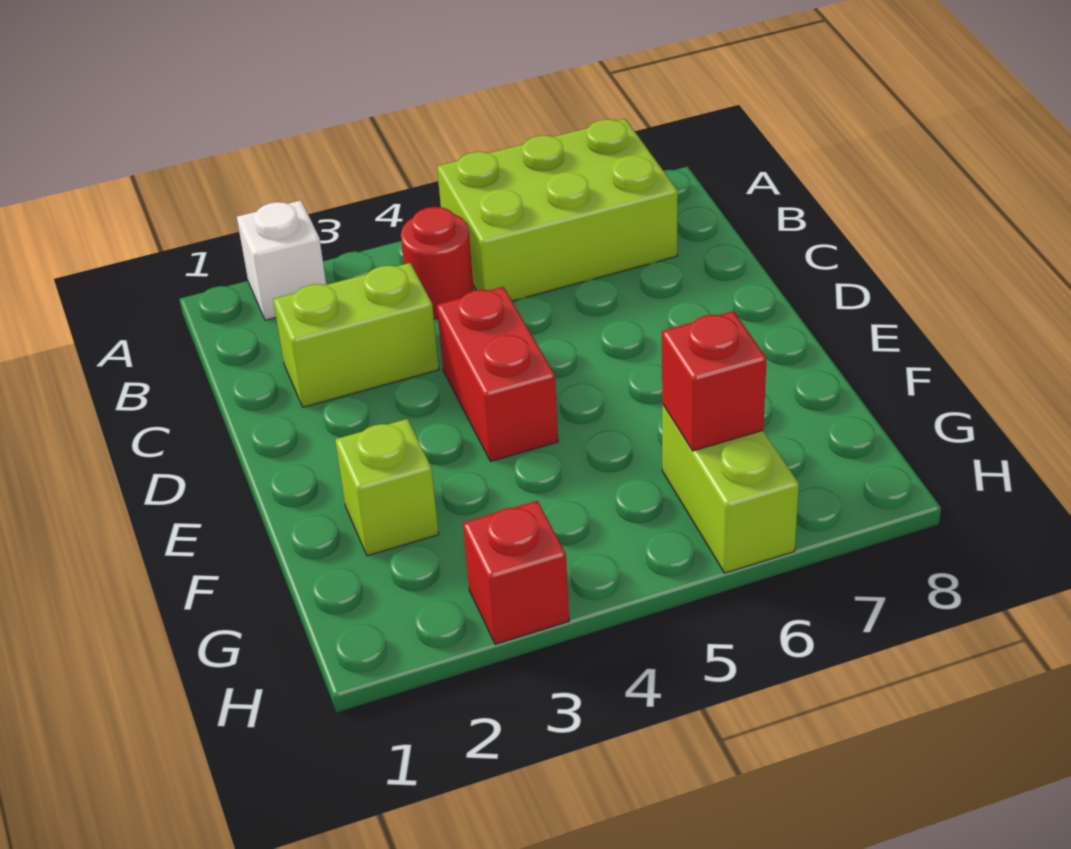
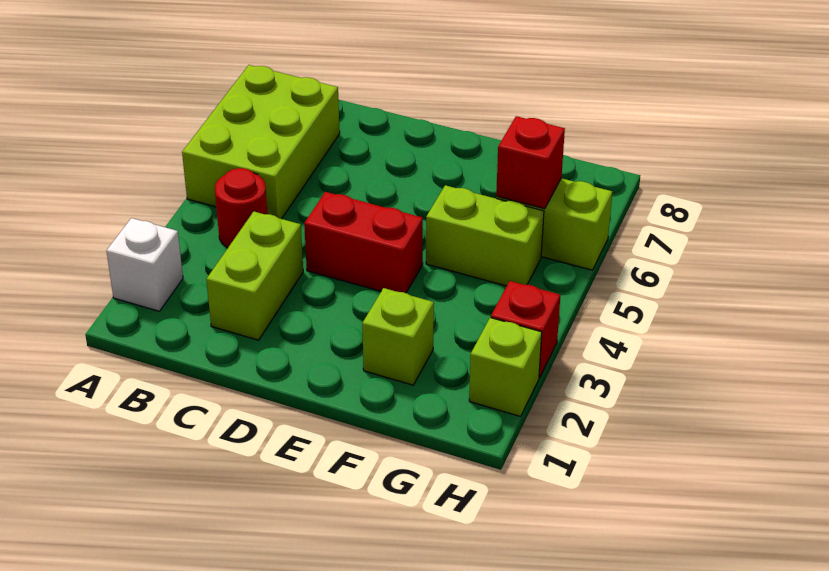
none -> lime brick F5:G5 level 1
none -> lime brick H2 level 1

